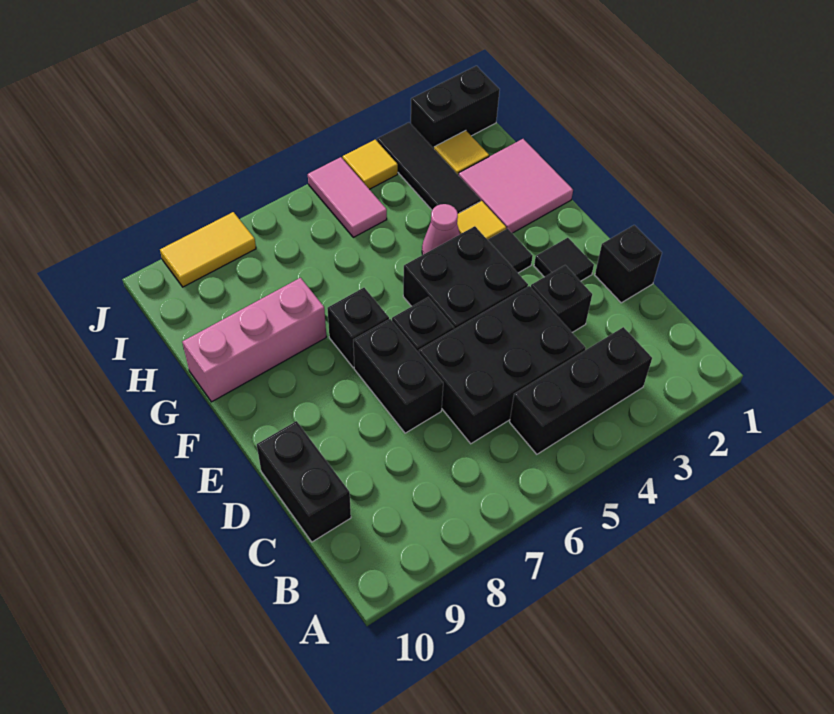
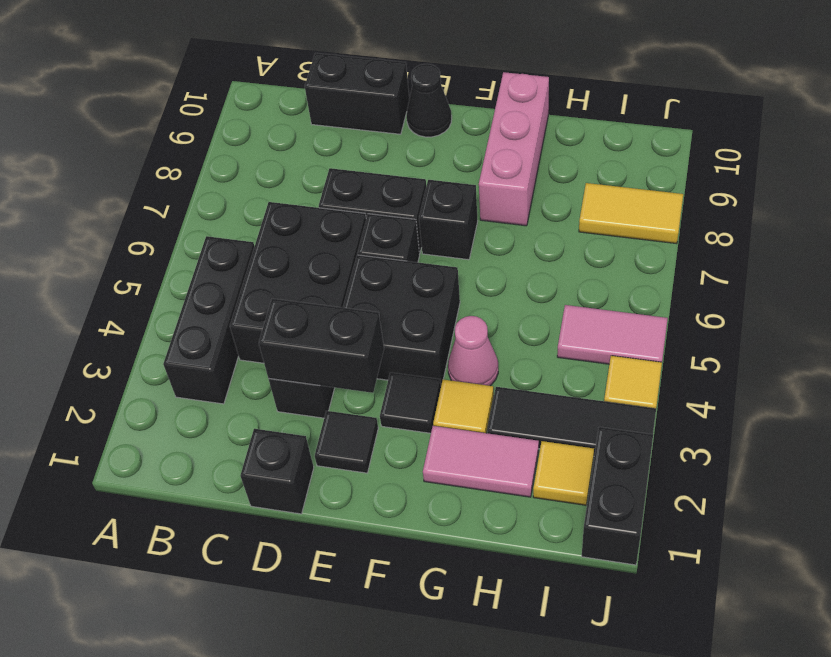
none -> black brick D3:E3 level 2
none -> black cone E10 level 1
pink tile G1:H2 level 1 -> pink tile G2:H2 level 1
yellow tile J8:J9 level 1 -> yellow tile I8:J8 level 1

